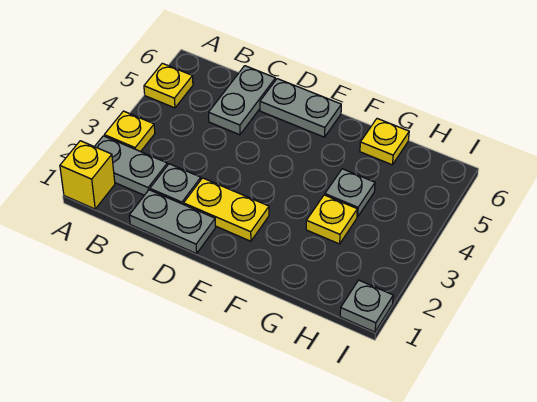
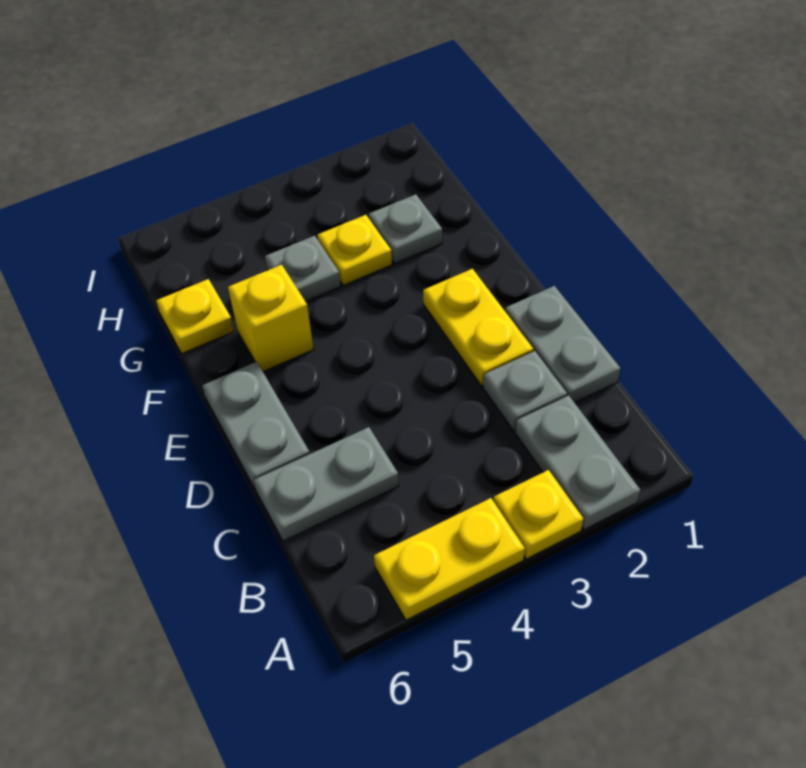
yellow brick A1 level 1 -> yellow brick F5 level 1
yellow plate A5 level 1 -> yellow plate A4:A5 level 1
grey plate I1 level 1 -> grey plate G2 level 1

